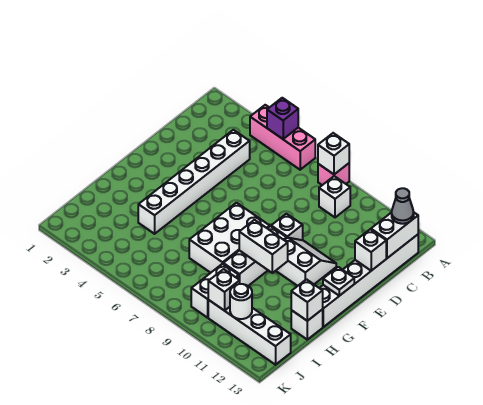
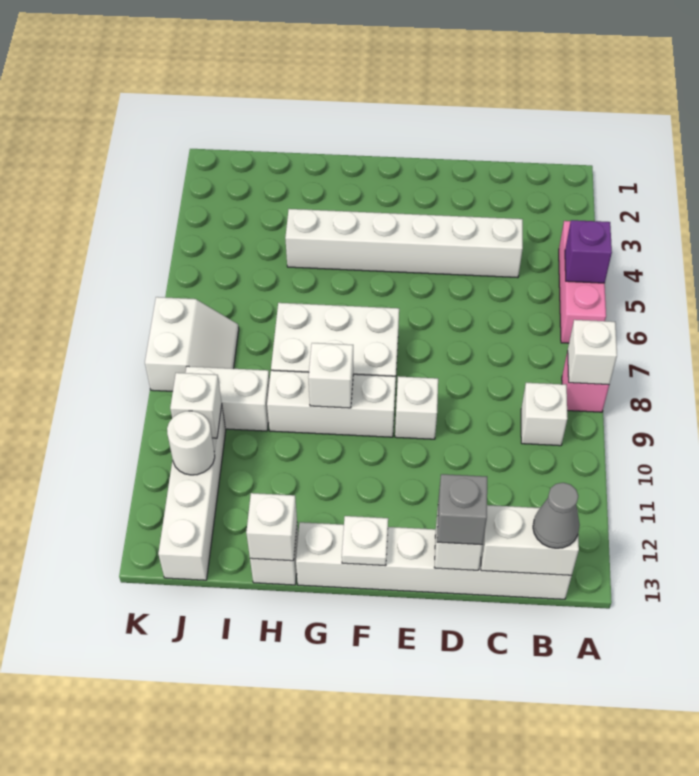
none -> grey brick D13 level 3
white slope E10:F11 level 1 top F -> white slope J7:K8 level 1 top K
white brick G9:G10 level 2 -> white brick G9 level 2

